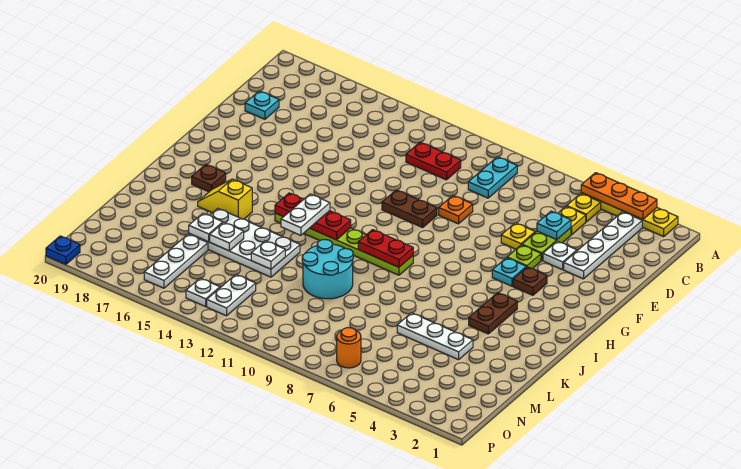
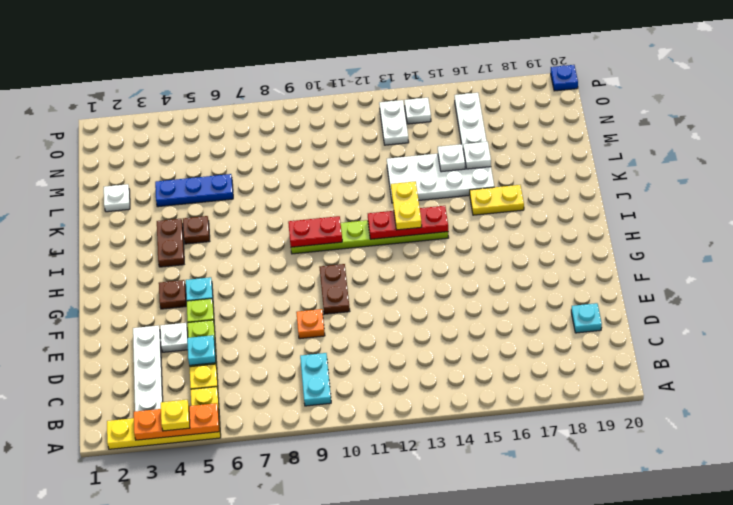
red plate C11:C12 level 1 -> none
yellow plate E6 level 1 -> yellow plate A4 level 3
brown plate F10:F11 level 1 -> brown plate F10:G10 level 1
white plate I13:J13 level 3 -> yellow plate I13:J13 level 3
brown plate I18 level 1 -> brown plate J5 level 1
yellow slope J16:J17 level 1 top 16 -> yellow plate J16:J17 level 1
cyan round brick K10:L11 level 1 -> none
white plate L4:L6 level 1 -> blue plate L4:L6 level 1
white plate L13 level 2 -> white plate L2 level 1
orange round brick O7 level 1 -> none

